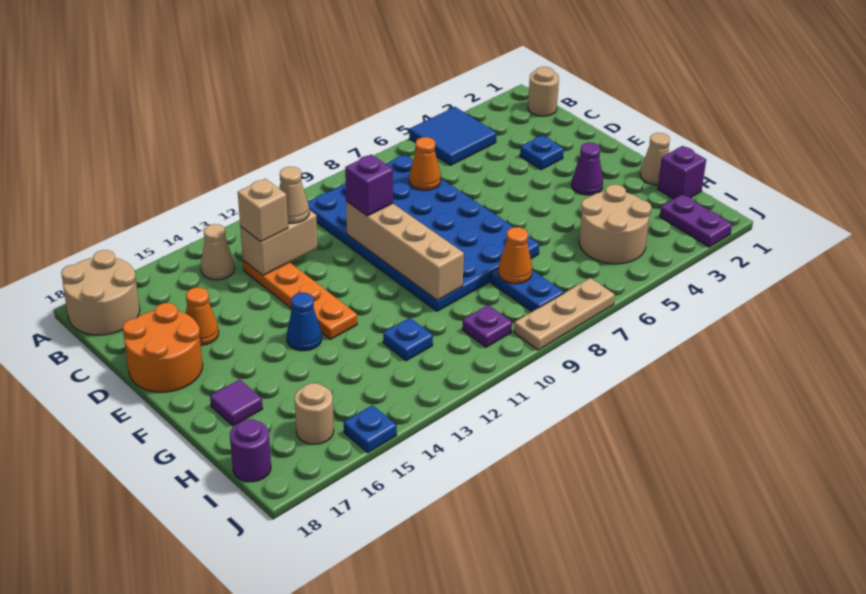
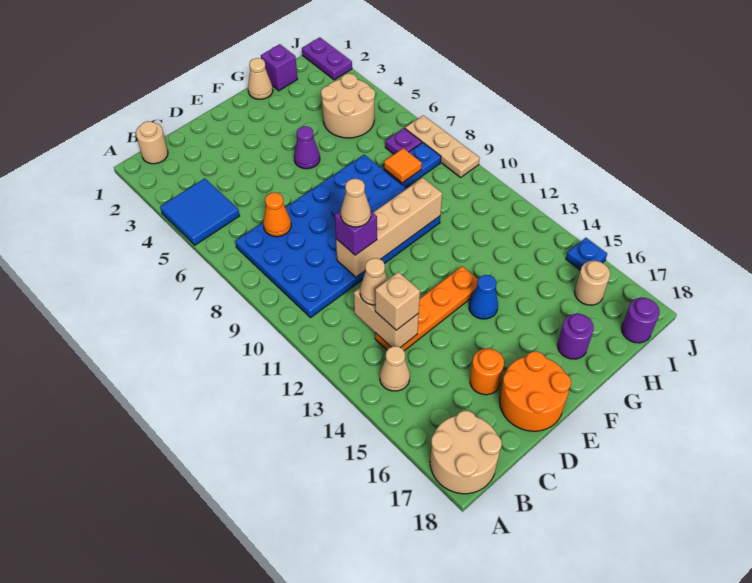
blue plate D3 level 1 -> none
none -> tan cone D10 level 4
orange cone D16 level 1 -> orange round brick D16 level 1
purple cone F3 level 1 -> purple cone F5 level 1
purple tile G17 level 1 -> purple round brick G17 level 1
orange cone H8 level 2 -> orange tile H8 level 2
blue plate H12 level 1 -> none
purple plate I2:J2 level 1 -> purple plate J1:J2 level 1
purple plate I10 level 1 -> purple plate I7 level 1

